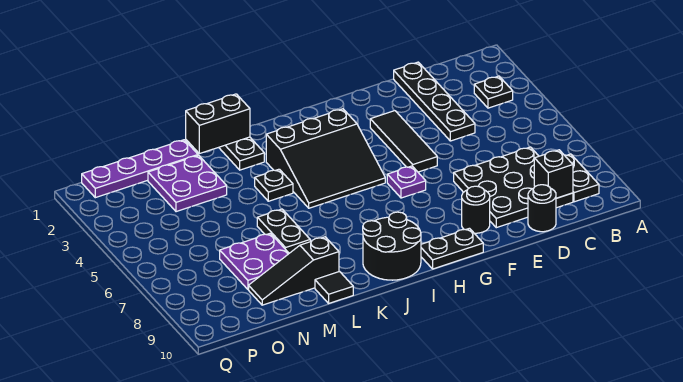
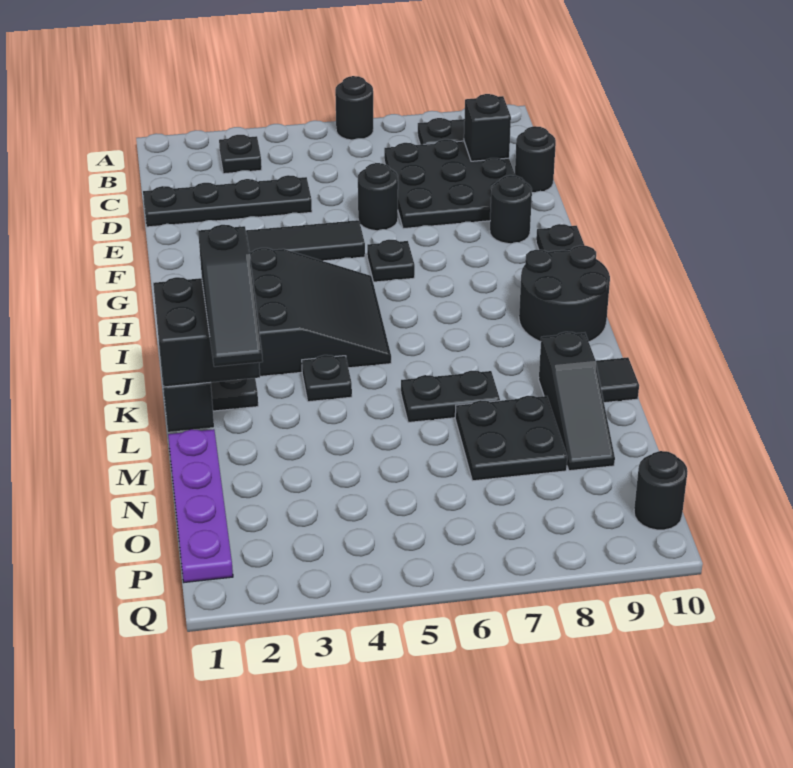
none -> black round brick A6 level 1
none -> black round brick E6 level 1
purple plate G6 level 1 -> black plate G6 level 1
none -> black brick K1:L2 level 3
none -> black slope K2:M2 level 4 top K
purple plate M2:N3 level 1 -> none
purple plate M7:N8 level 1 -> black plate M7:N8 level 1
none -> black round brick P10 level 1

